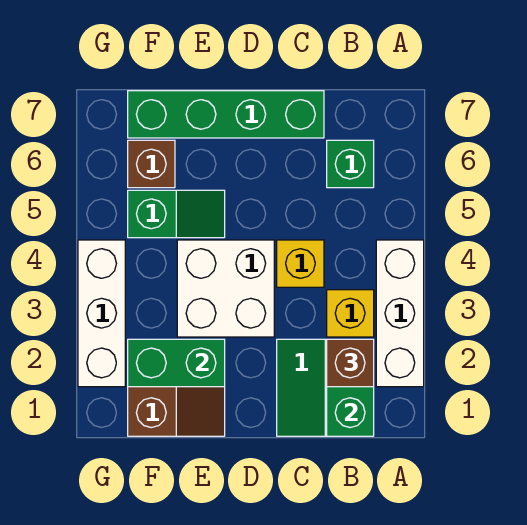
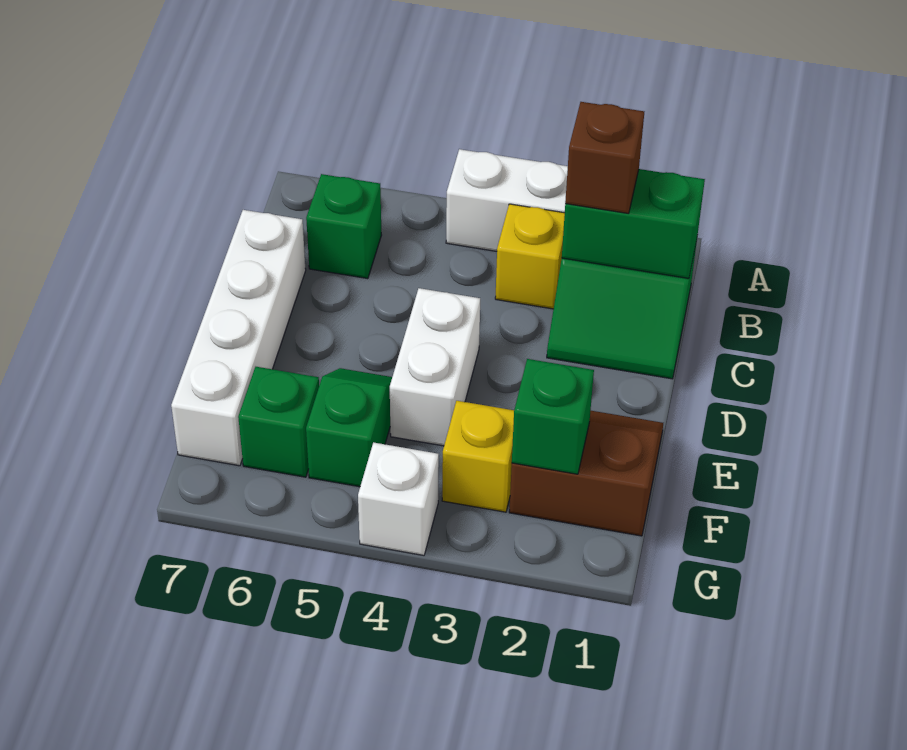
yellow brick C4 level 1 -> yellow brick F3 level 1
green brick C7:F7 level 1 -> white brick C7:F7 level 1
white brick D3:E4 level 1 -> white brick D4:E4 level 1
green brick E2:F2 level 2 -> green brick F2 level 2
brown brick F6 level 1 -> green brick F6 level 1
white brick G2:G4 level 1 -> white brick G4 level 1

